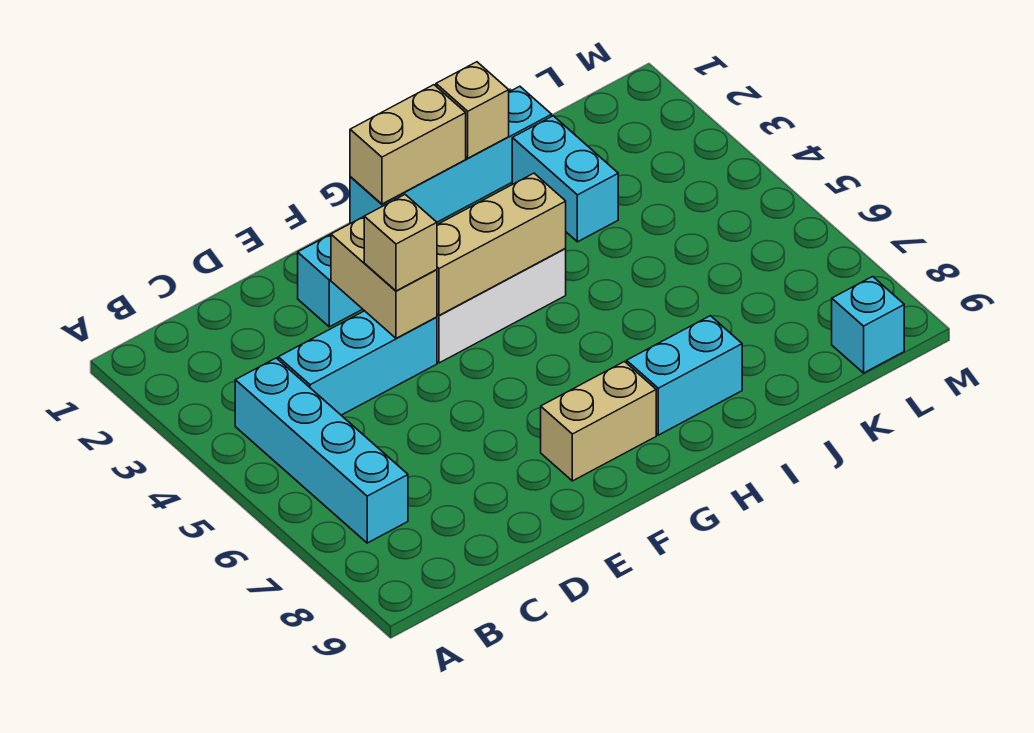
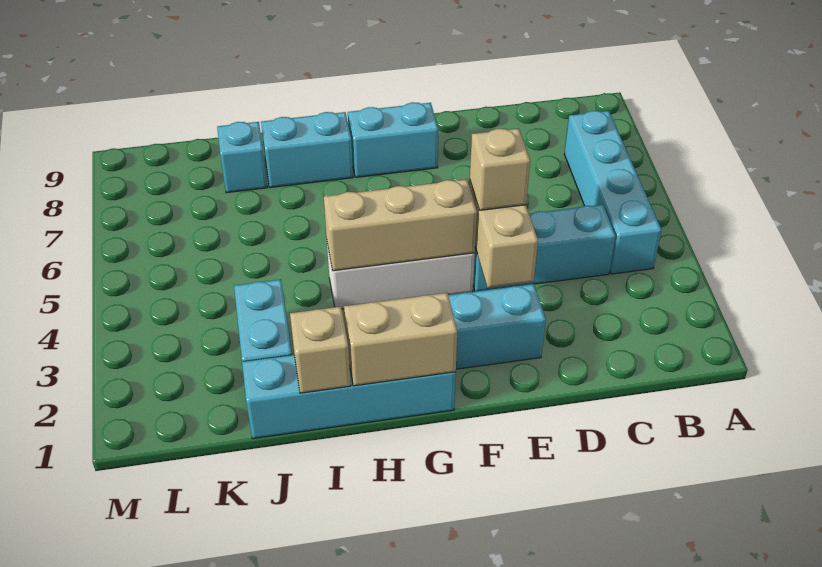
tan brick F8:G8 level 1 -> cyan brick F8:G8 level 1
cyan brick L9 level 1 -> cyan brick J8 level 1

